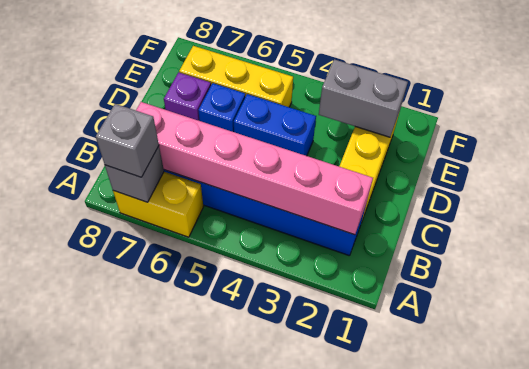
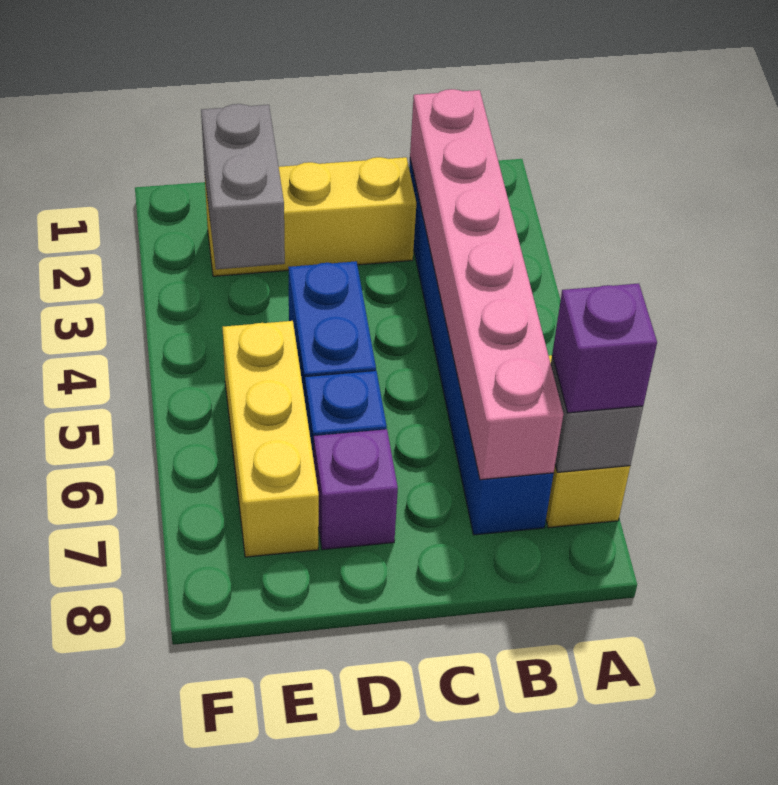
grey brick A7 level 3 -> purple brick A7 level 3

